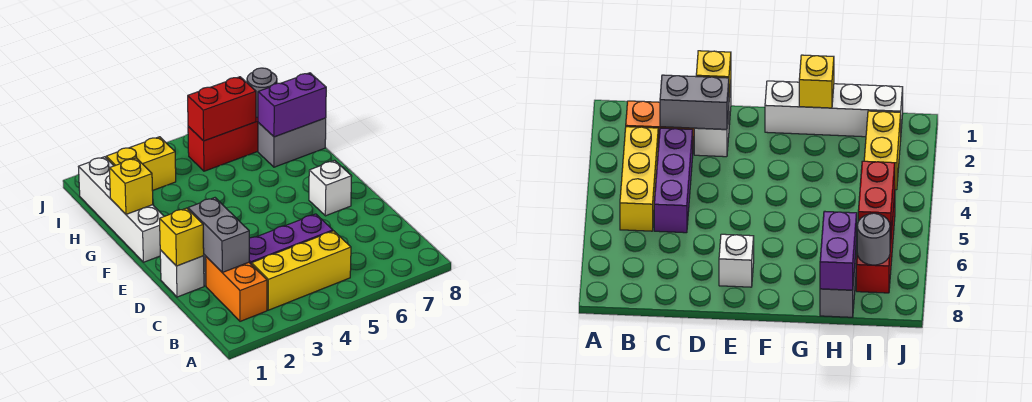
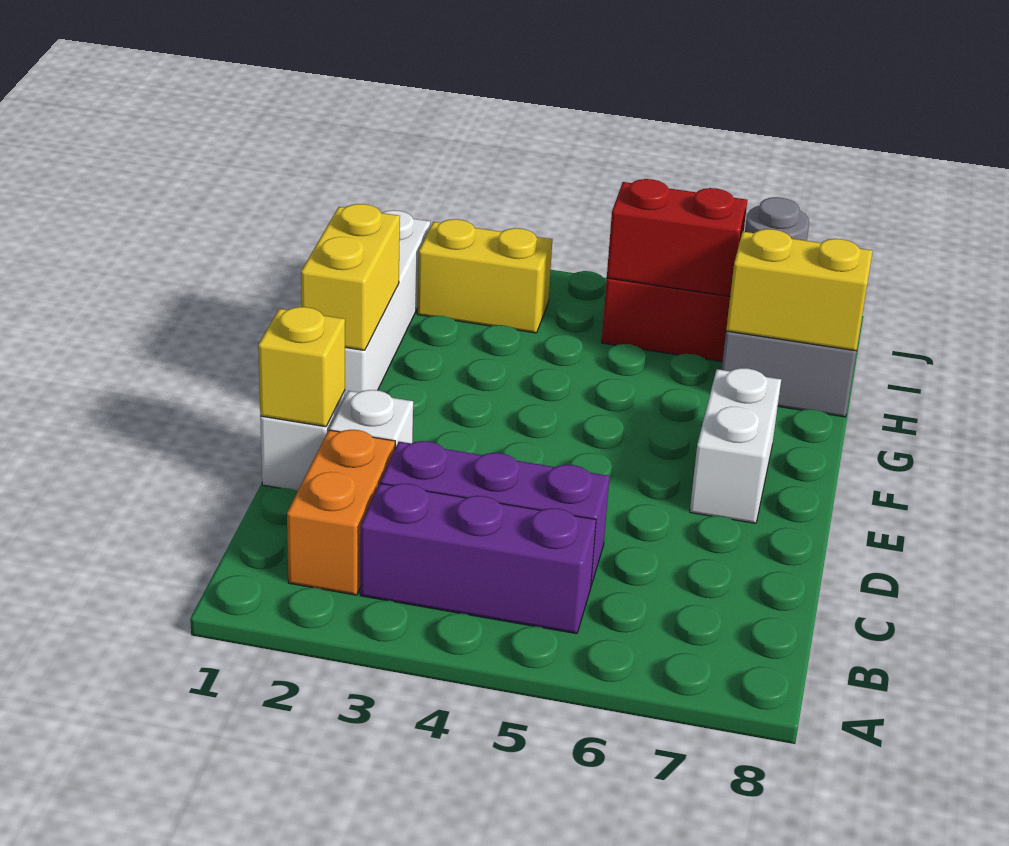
yellow brick B3:B5 level 1 -> purple brick B3:B5 level 1
grey brick C2:D2 level 2 -> none
white brick E7 level 1 -> white brick E7:F7 level 1
yellow brick G1 level 2 -> yellow brick F1:G1 level 2
purple brick H7:H8 level 2 -> yellow brick H7:H8 level 2

